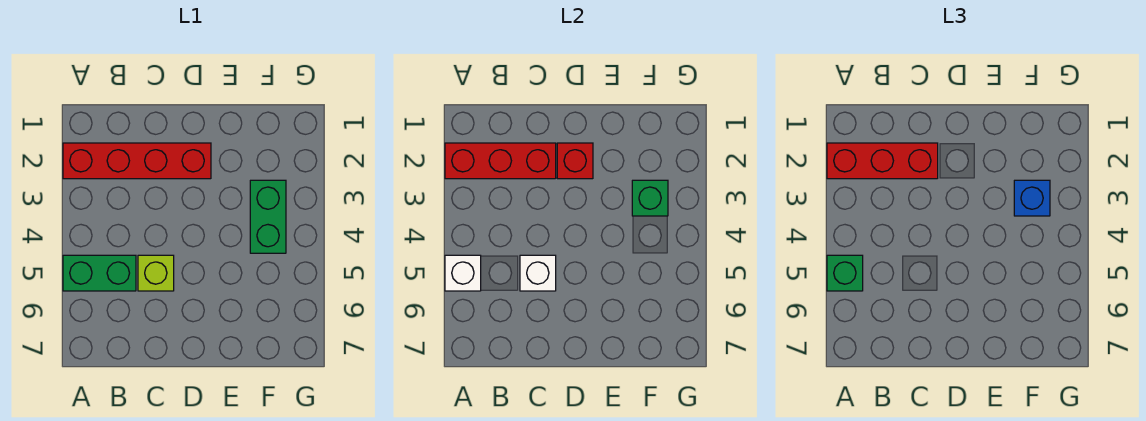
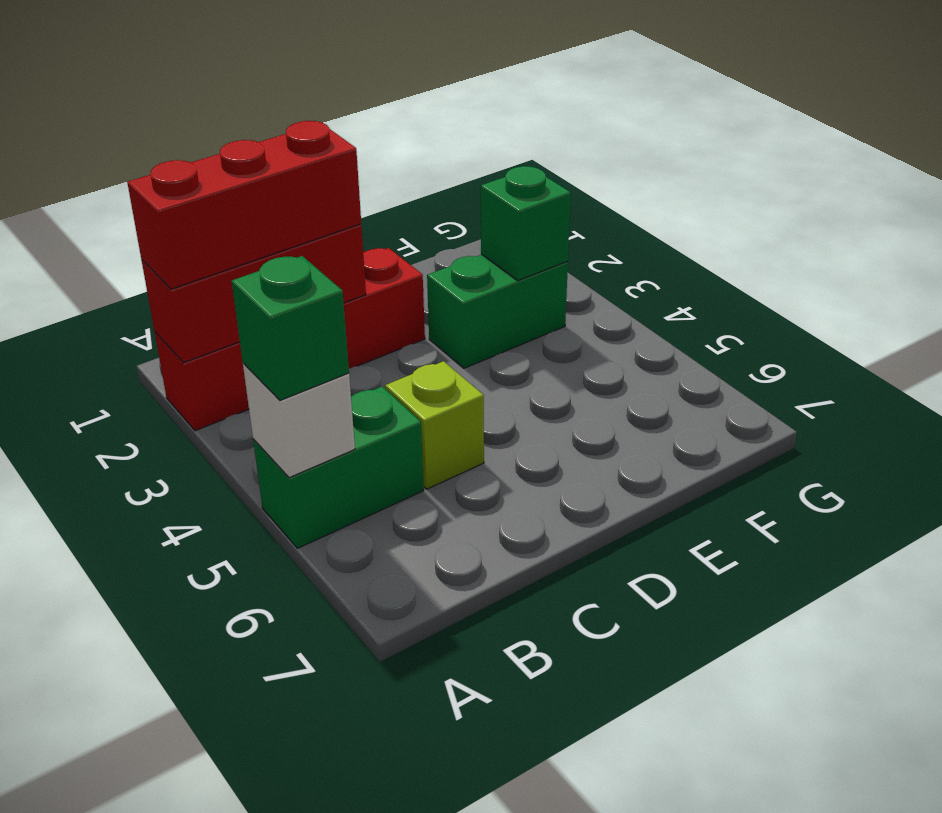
white brick C5 level 2 -> none
red brick D2 level 2 -> none
green brick F3:F4 level 1 -> green brick E3:F3 level 1
blue brick F3 level 3 -> none

